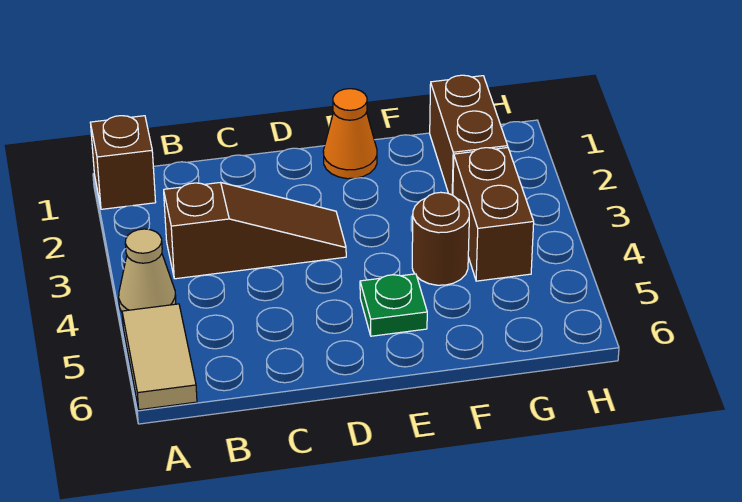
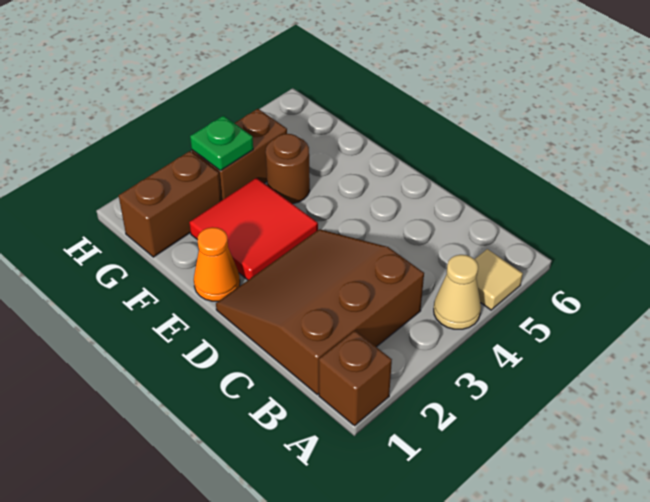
tan tile A5:A6 level 1 -> tan tile A5 level 1
brown slope B3:D3 level 1 top B -> brown slope B1:D3 level 1 top B
none -> red tile E2:F3 level 1
green plate E5 level 1 -> green plate G3 level 2

